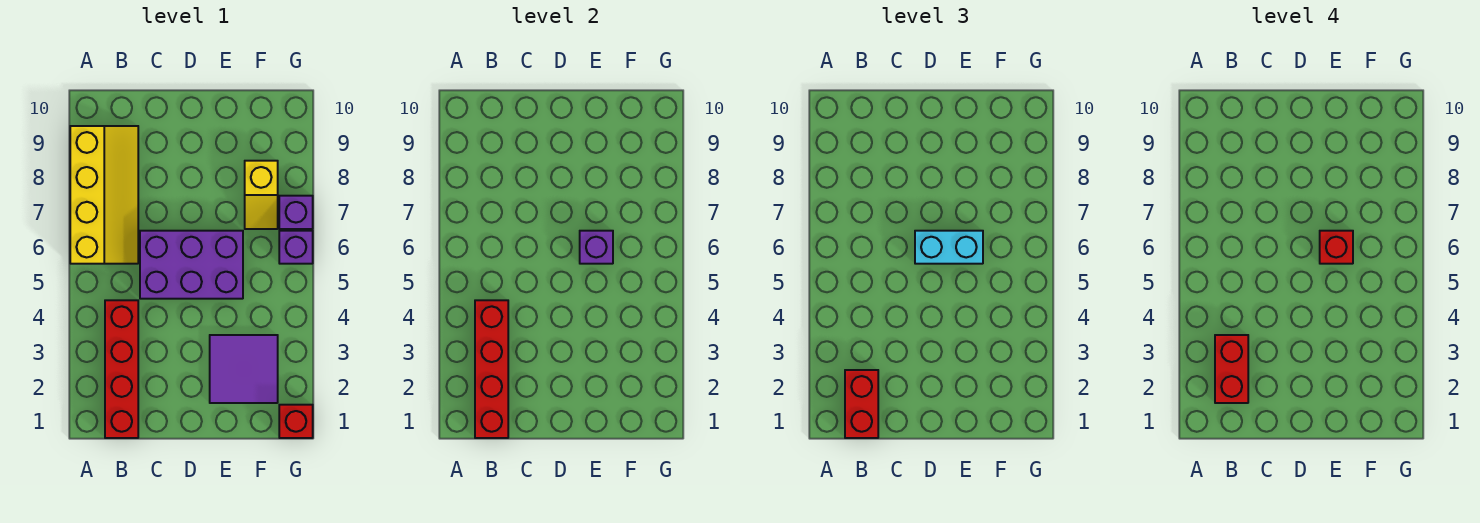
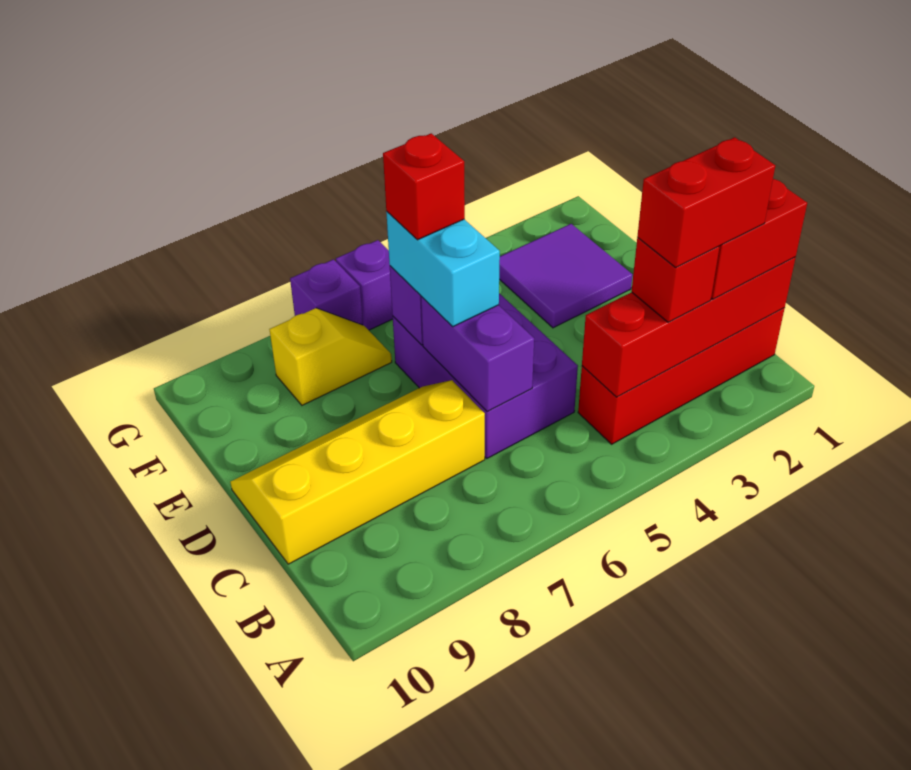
yellow slope A6:B9 level 1 top A -> yellow slope C7:D10 level 1 top C
none -> purple brick C6:D6 level 2
red brick G1 level 1 -> red brick B3 level 3

